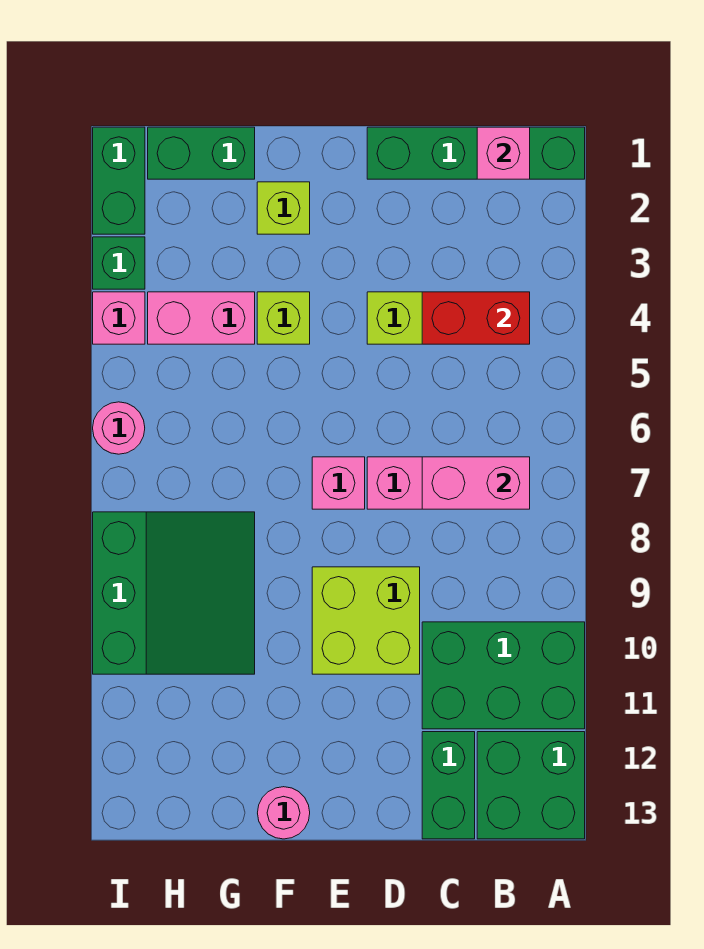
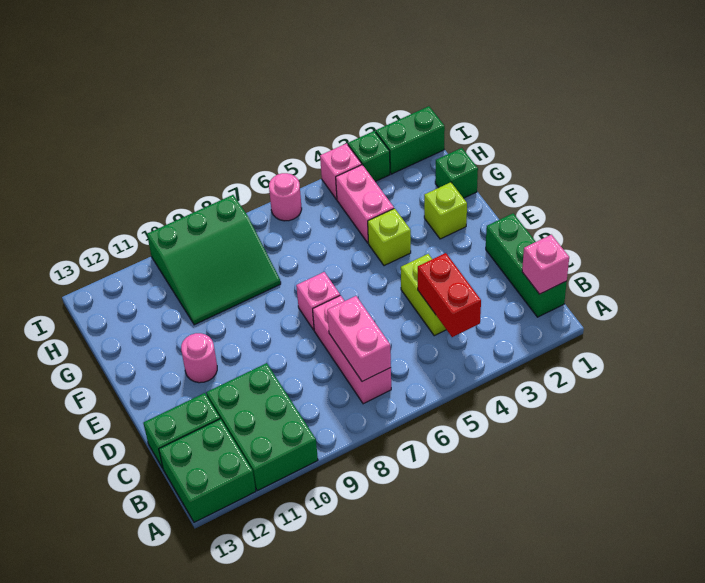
green brick A1:D1 level 1 -> green brick B1:D1 level 1
lime brick D9:E10 level 1 -> none
pink round brick F13 level 1 -> pink round brick E11 level 1
green brick G1:H1 level 1 -> green brick G1 level 1

